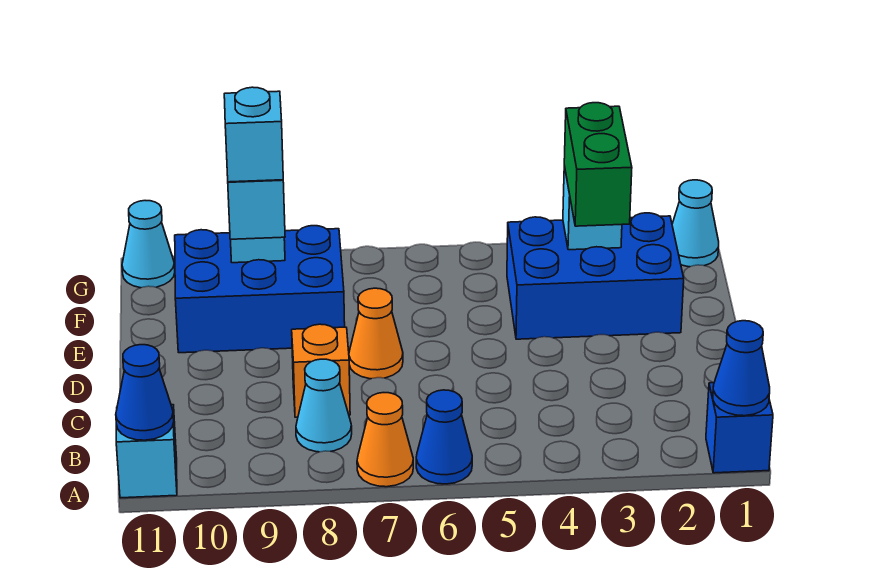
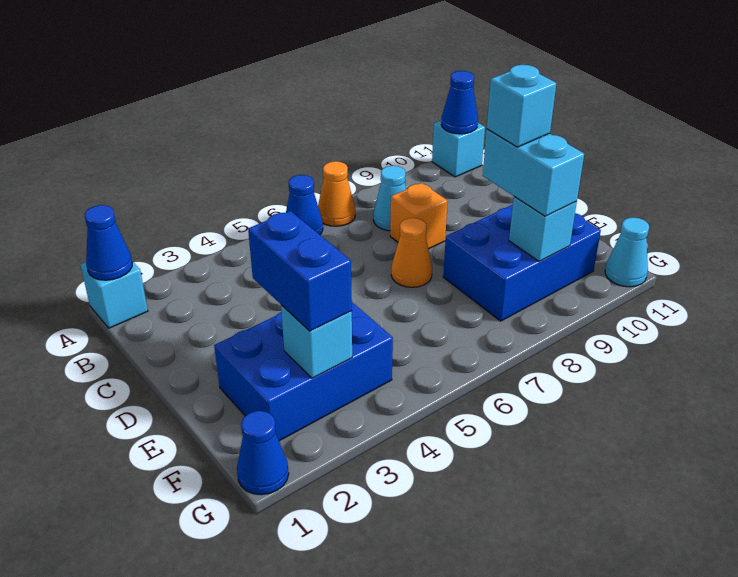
blue brick A1 level 1 -> cyan brick A1 level 1
green brick E3:F3 level 3 -> blue brick E3:F3 level 3
cyan cone G1 level 1 -> blue cone G1 level 1

